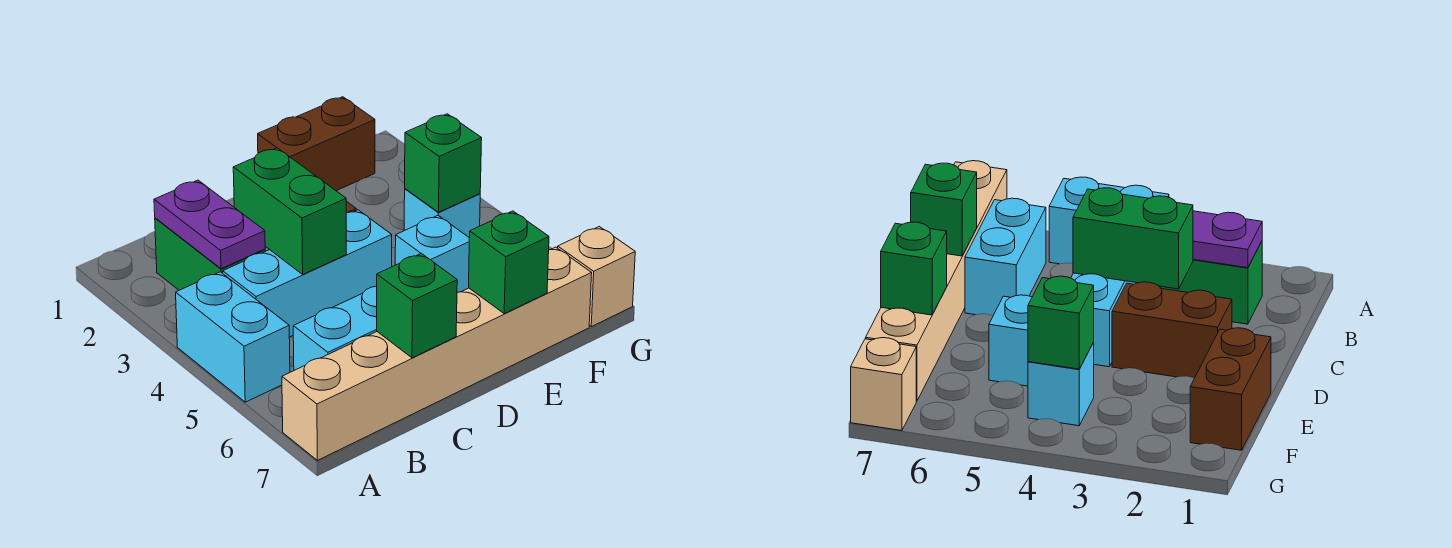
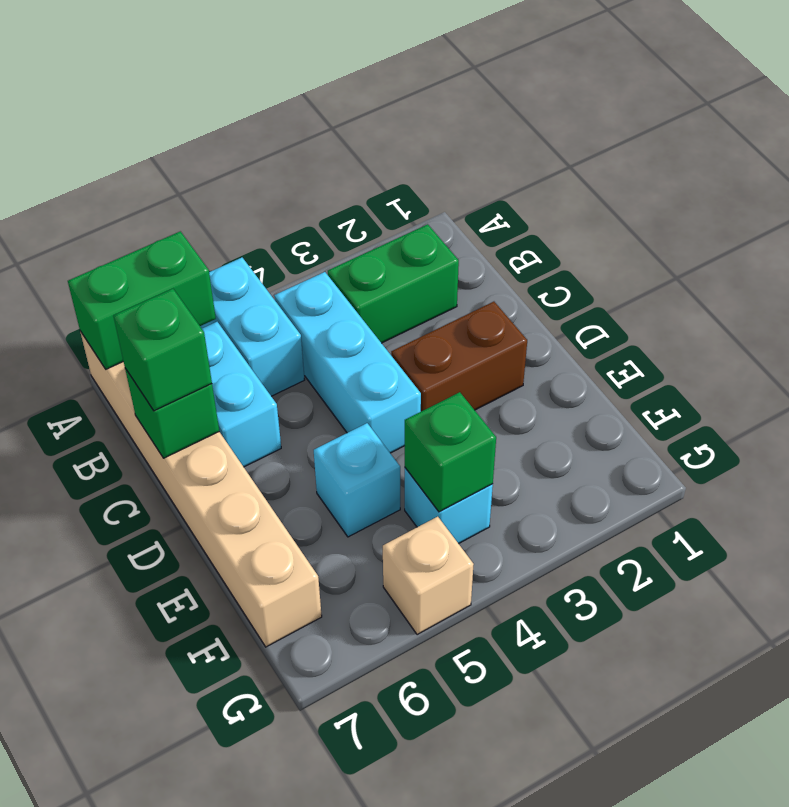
cyan brick A4:A5 level 1 -> cyan brick A5:B5 level 1
purple plate B2:B3 level 2 -> none
green brick C3:C4 level 2 -> green brick A6:A7 level 2
brown brick E1:F1 level 1 -> none
green brick E7 level 2 -> green brick C7 level 3
tan brick G7 level 1 -> tan brick G5 level 1

